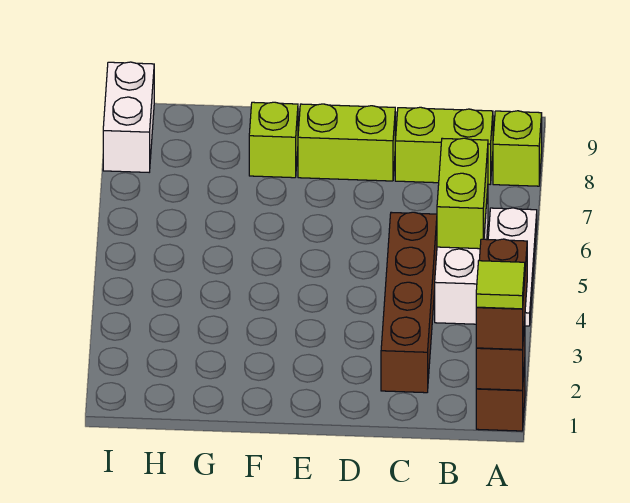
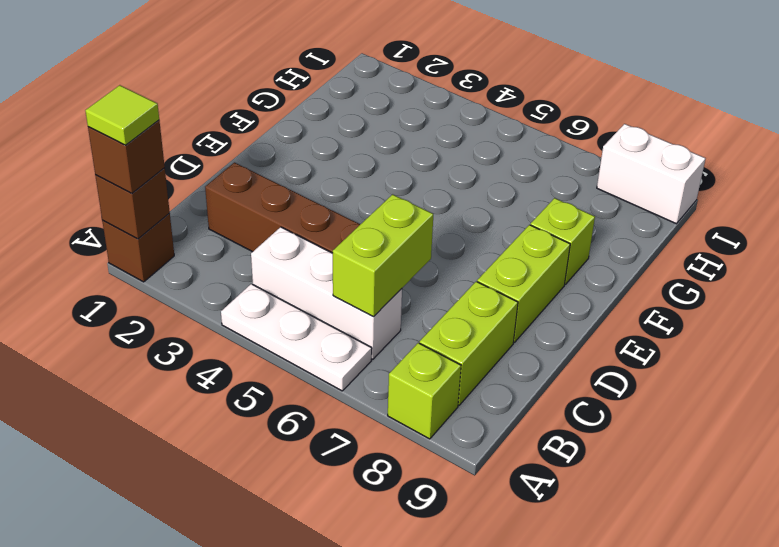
brown brick A1:A2 level 3 -> brown brick A1 level 3
lime brick B5:B6 level 2 -> lime brick B6:C6 level 2

